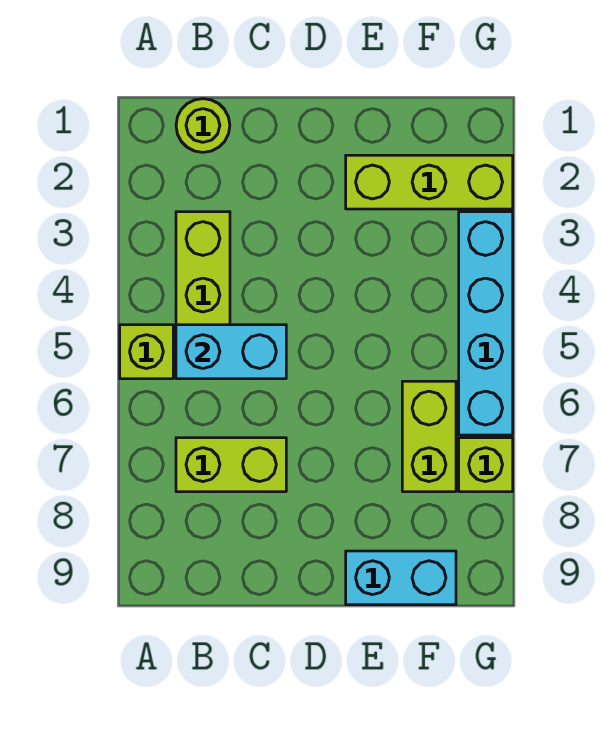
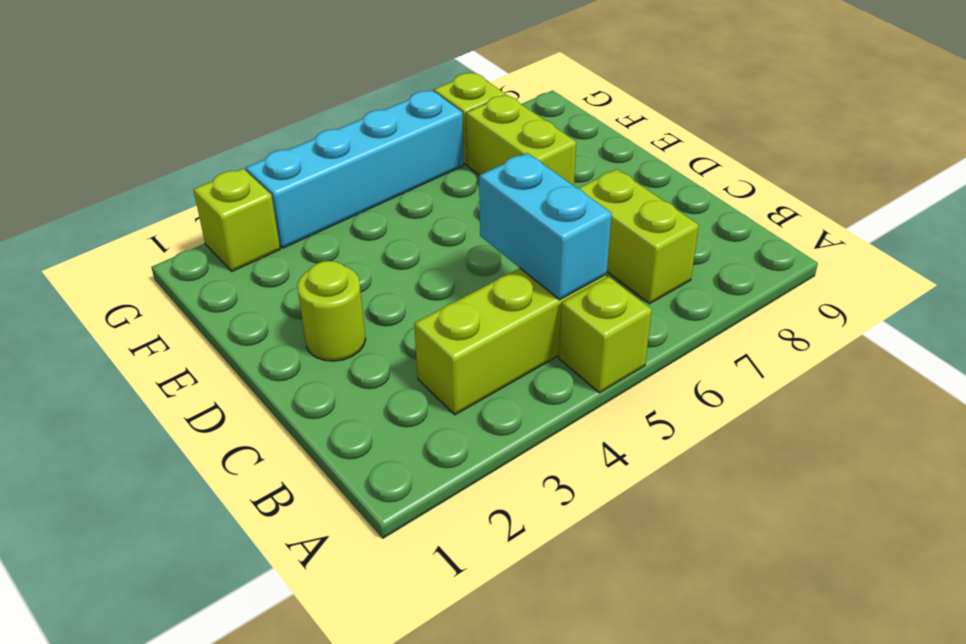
lime round brick B1 level 1 -> lime round brick D2 level 1
lime brick E2:G2 level 1 -> lime brick G2 level 1
cyan brick E9:F9 level 1 -> none
lime brick F6:F7 level 1 -> lime brick E7:F7 level 1

